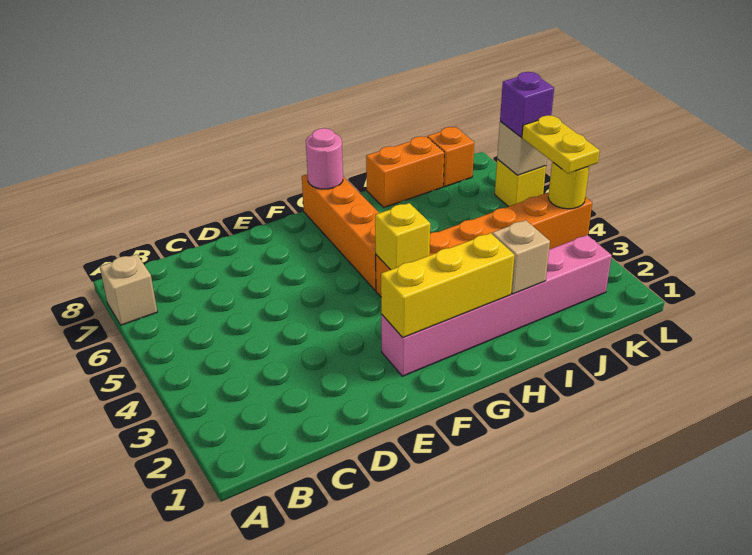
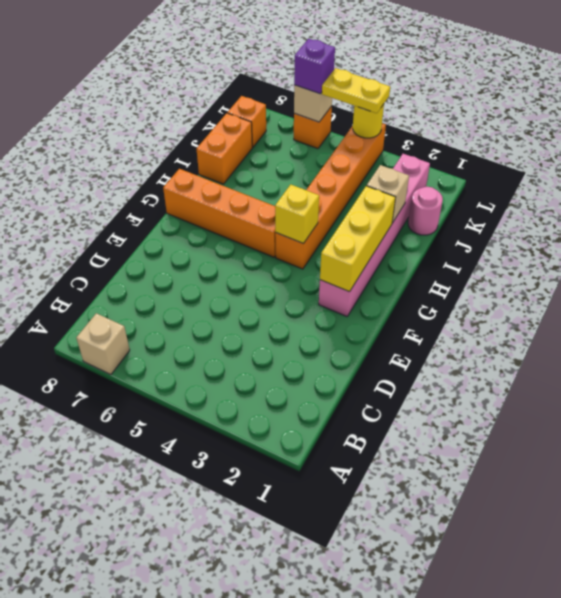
pink round brick G8 level 2 -> pink round brick J1 level 1
yellow brick L6 level 1 -> orange brick L6 level 1

